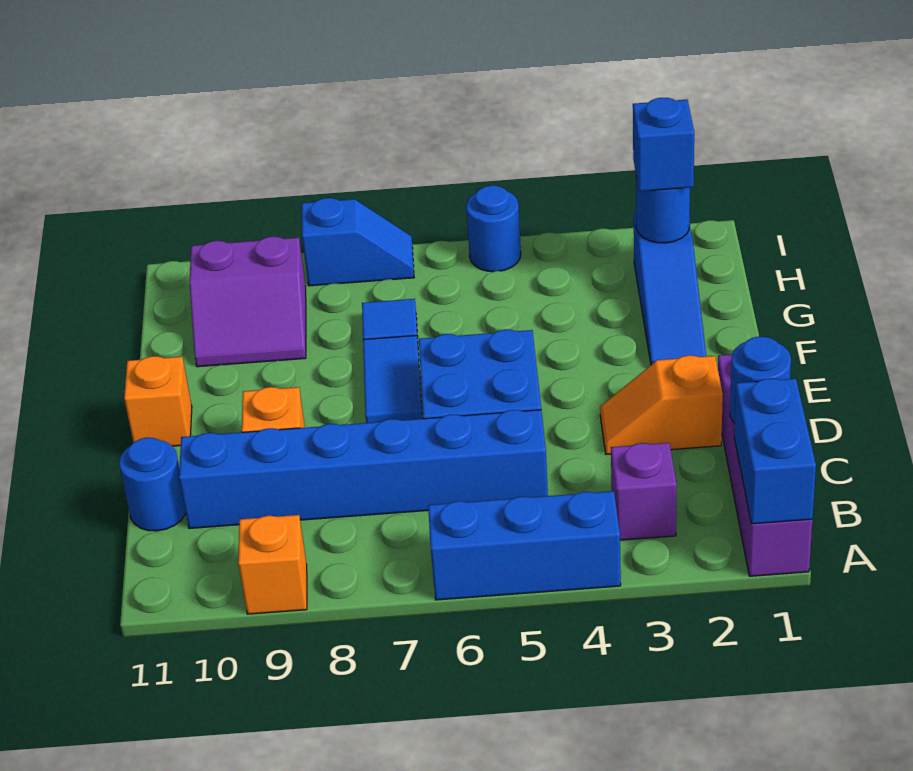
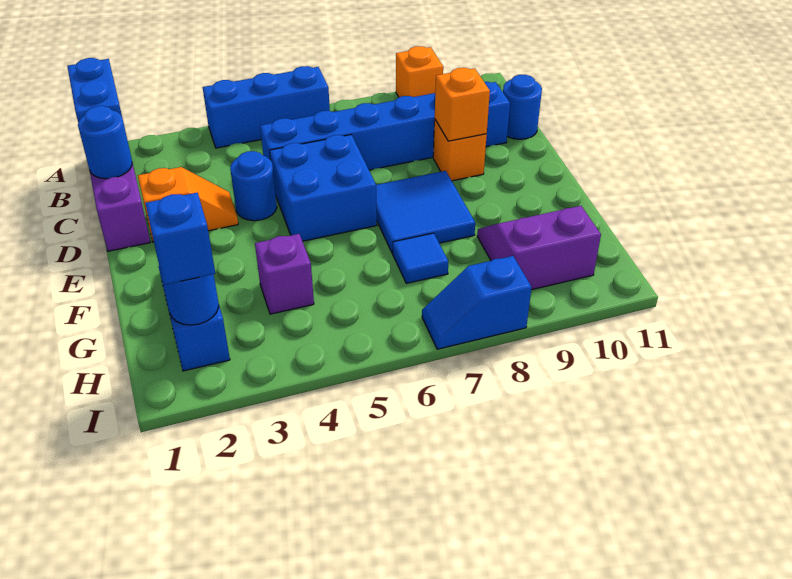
purple brick B3 level 1 -> purple brick G4 level 1
blue tile E7:F7 level 1 -> blue tile E7:F8 level 1
orange brick E11 level 1 -> orange brick D9 level 2
blue round brick I5 level 1 -> blue round brick D4 level 1

